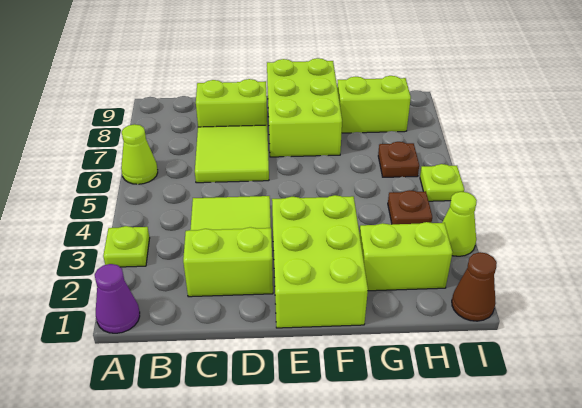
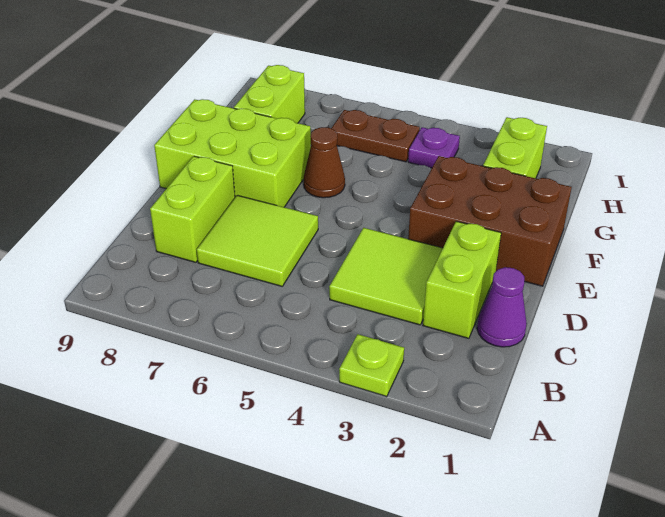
purple cone A1 level 1 -> purple cone C1 level 1
lime cone A6 level 1 -> none
lime brick E1:F3 level 1 -> brown brick E1:F3 level 1
brown plate H4 level 1 -> purple plate H4 level 1
brown plate H6 level 1 -> brown plate H5:H6 level 1
brown cone I1 level 1 -> brown cone F6 level 1
lime cone I3 level 1 -> none
lime plate I5 level 1 -> none

